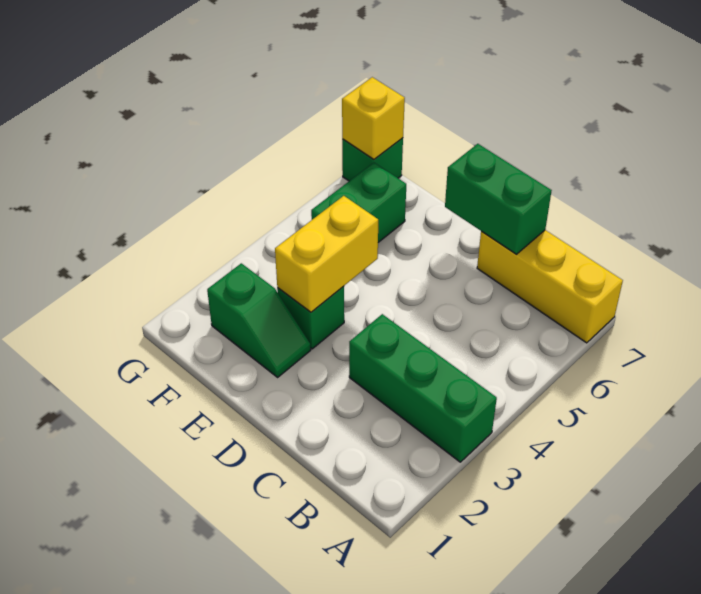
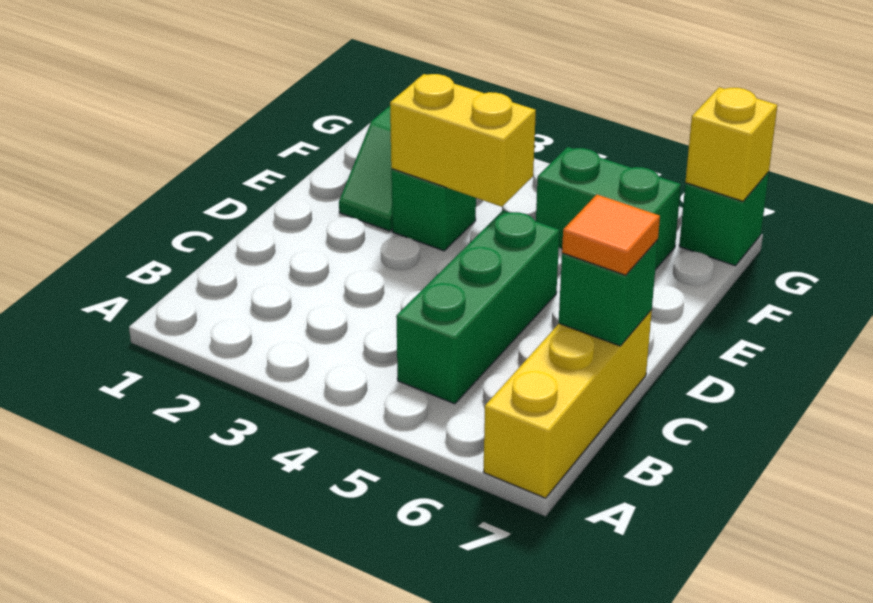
green brick A3:C3 level 1 -> green brick B5:D5 level 1
green brick C7:D7 level 2 -> green brick C7 level 2
none -> orange tile C7 level 3

